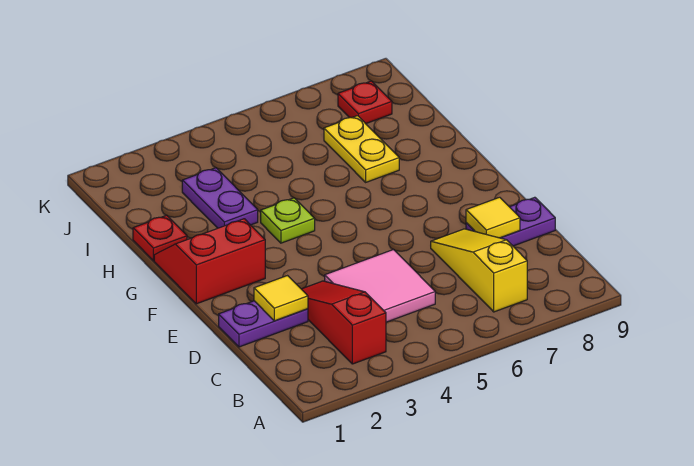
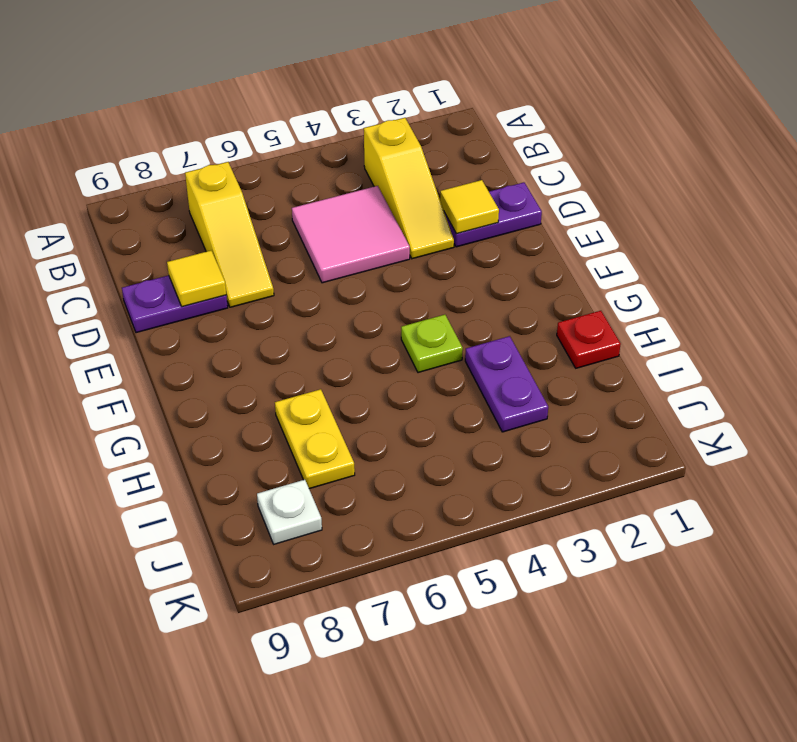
red slope B3:D3 level 1 top B -> yellow slope B3:D3 level 1 top B
red slope F1:G2 level 1 top F -> none
red plate J8 level 1 -> white plate J8 level 1

